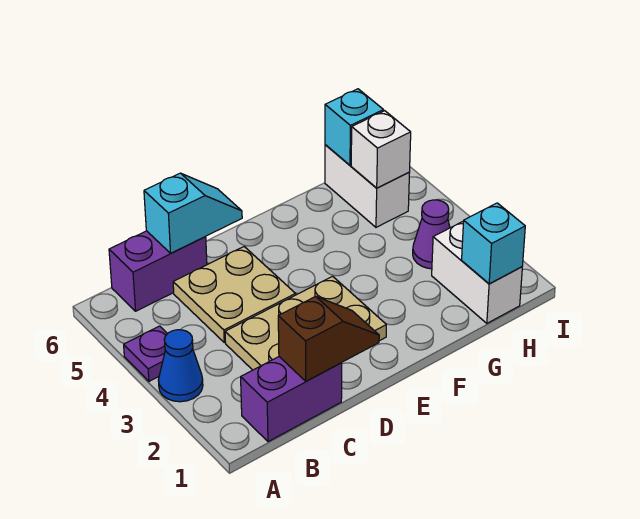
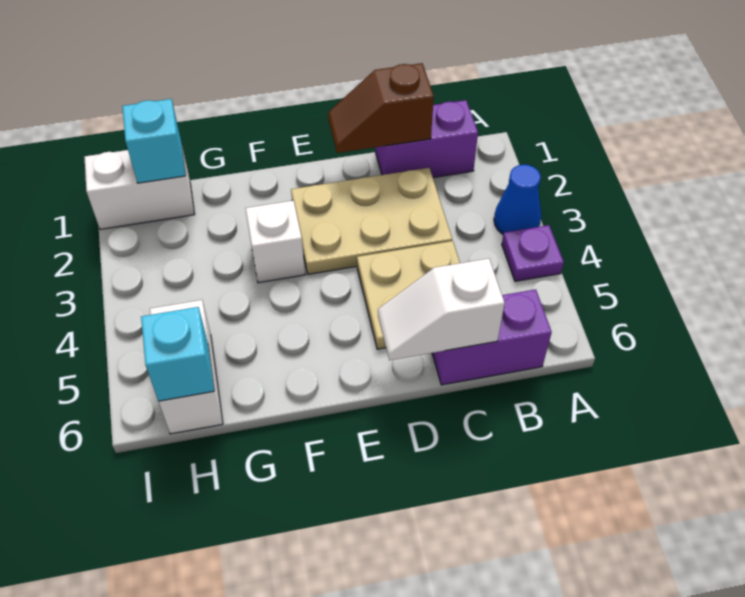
cyan slope C6:D6 level 2 top C -> white slope C6:D6 level 2 top C
white brick H1:H2 level 1 -> white brick H1:I1 level 1
purple cone H3 level 1 -> none
white brick H5 level 2 -> white brick F3 level 1

